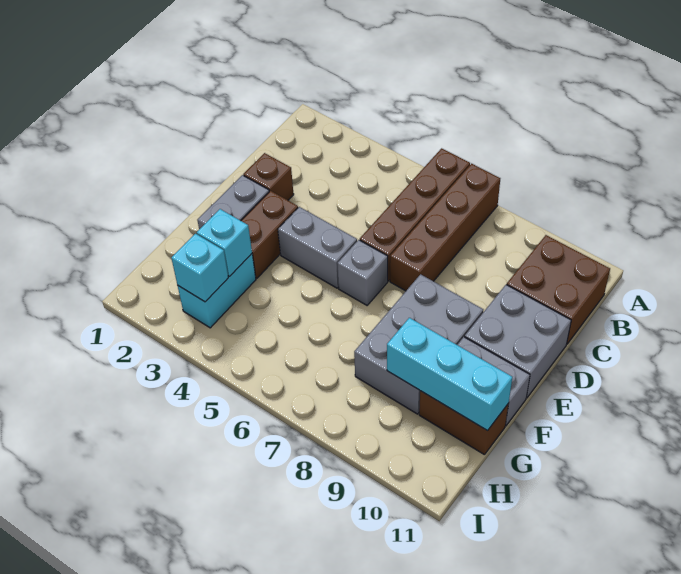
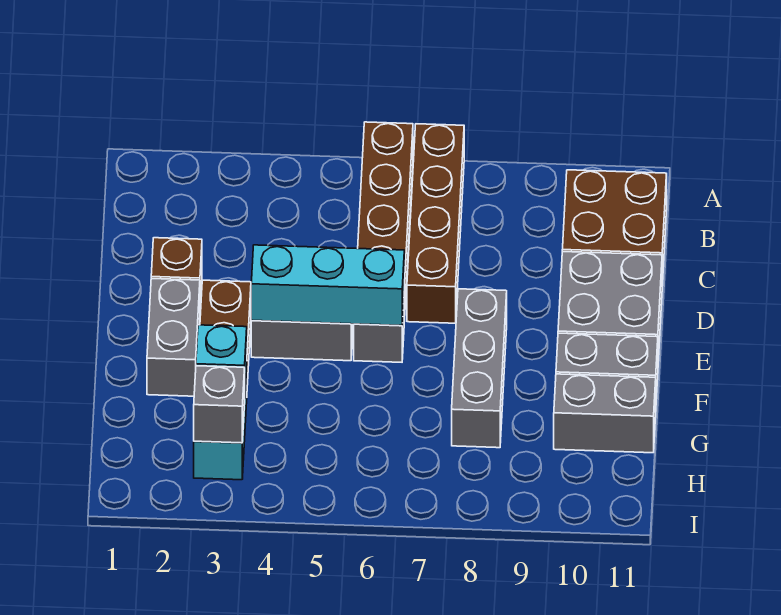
grey brick E8:G9 level 1 -> grey brick E8:G8 level 1
cyan brick G9:G11 level 2 -> cyan brick E4:E6 level 2
brown brick G10:G11 level 1 -> grey brick G10:G11 level 1
cyan brick H3 level 2 -> grey brick H3 level 2

